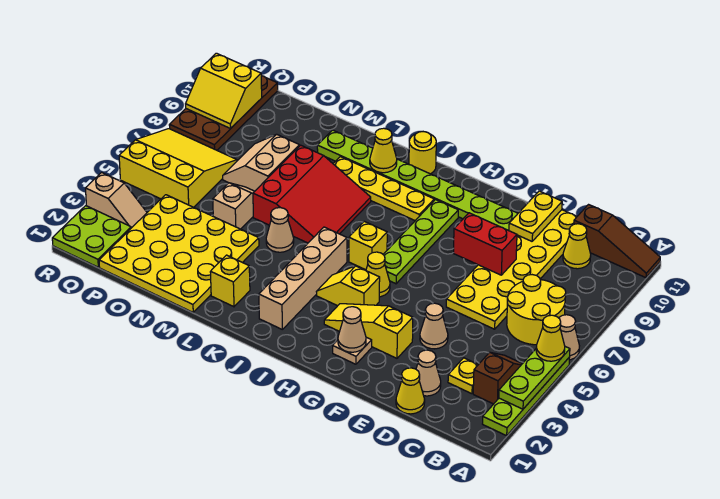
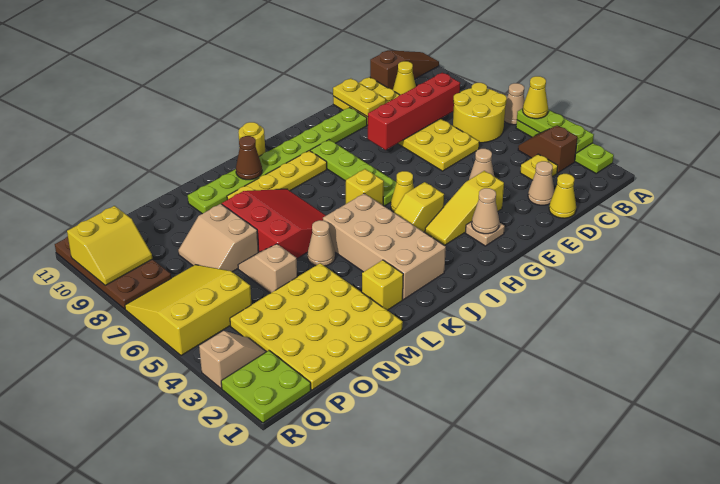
red brick E8:F8 level 2 -> red brick C8:F8 level 2
tan brick J2:J5 level 1 -> tan brick J2:K5 level 1
yellow cone K10 level 2 -> brown cone K10 level 2

